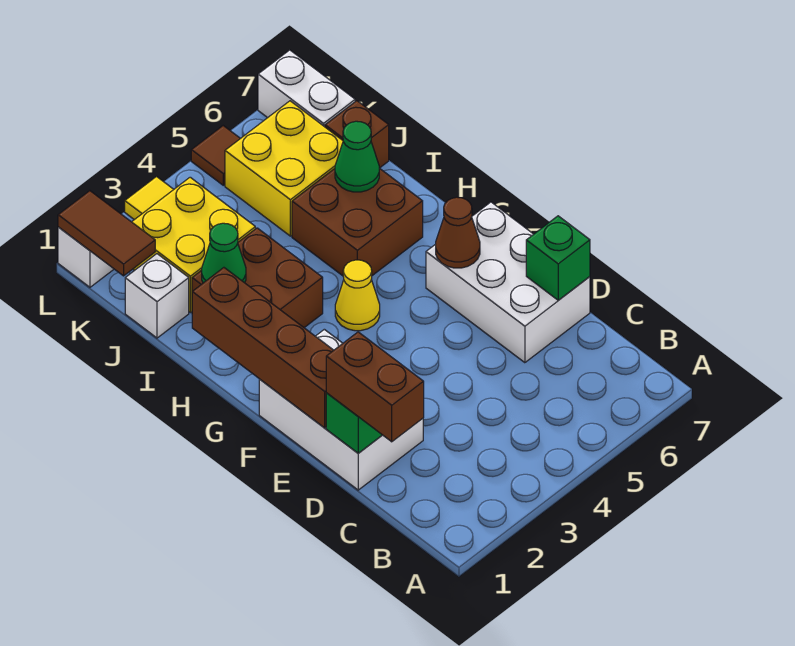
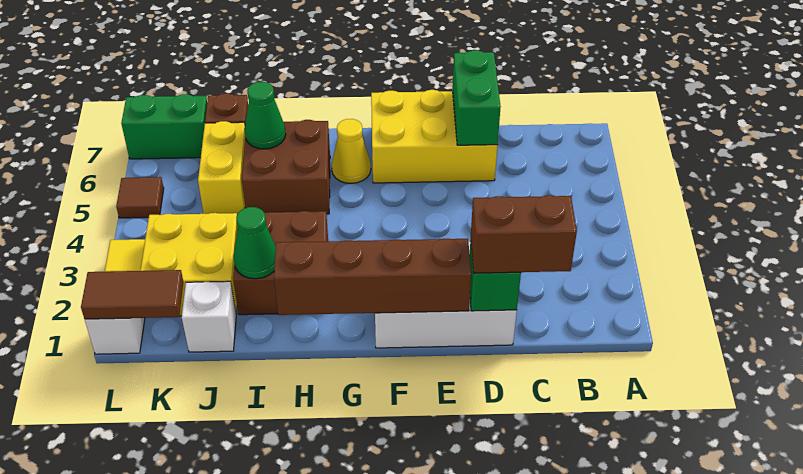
white brick D6:F7 level 1 -> yellow brick D6:F7 level 1
green brick D7 level 2 -> green brick D6:D7 level 2
brown cone F6 level 2 -> none
yellow cone G4 level 1 -> yellow cone G6 level 1
yellow brick J5:K6 level 1 -> yellow brick J5:J6 level 1
white brick K7:L7 level 1 -> green brick K7:L7 level 1

